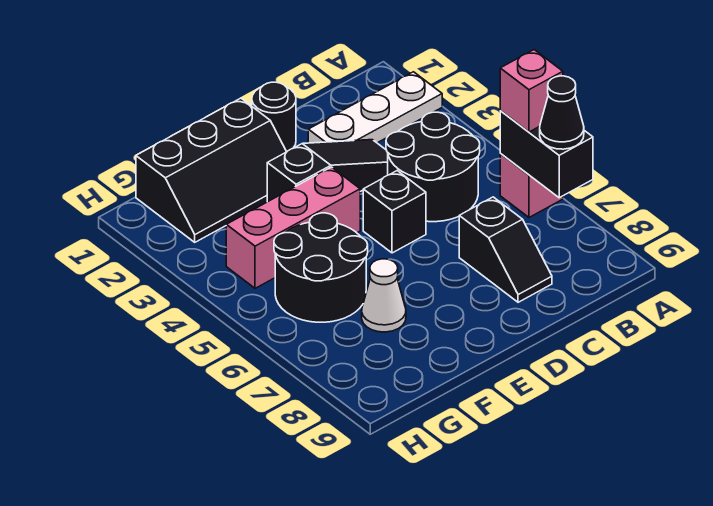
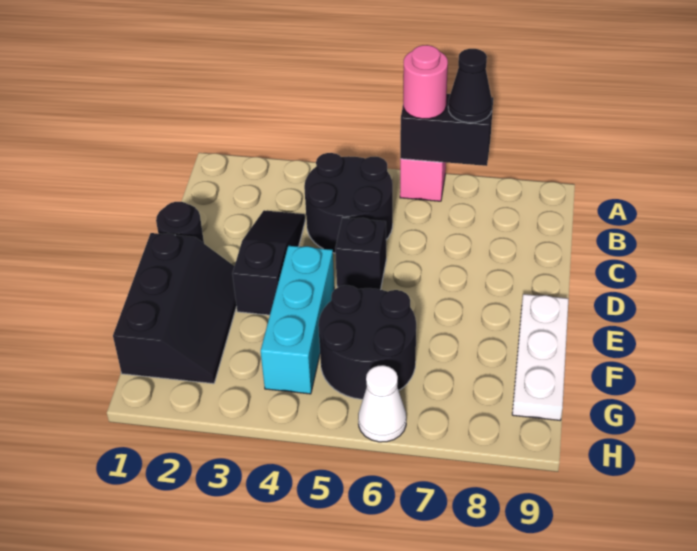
white plate A2:C2 level 1 -> white plate E9:G9 level 1
pink brick A6 level 3 -> pink round brick A6 level 3
black slope C7:C8 level 1 top 7 -> none
pink brick E4:G4 level 1 -> cyan brick E4:G4 level 1
white cone F7 level 1 -> white cone H6 level 1

